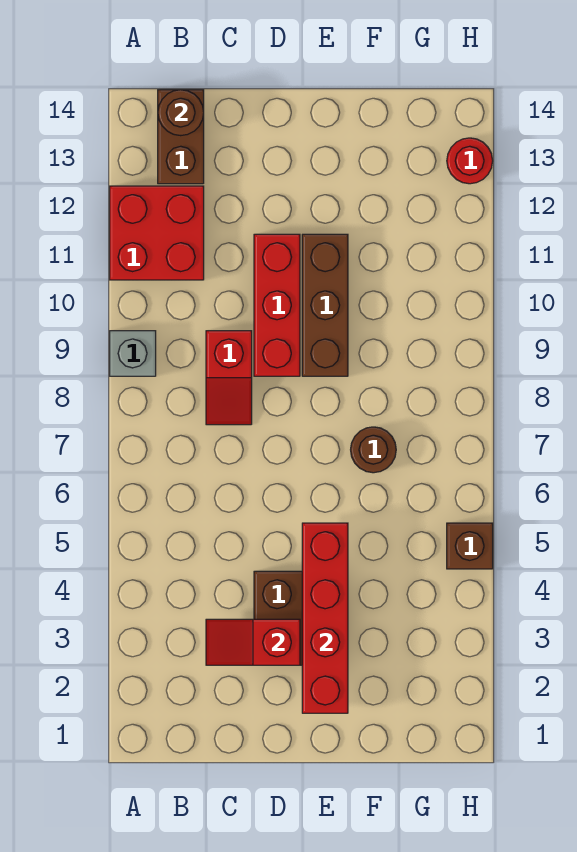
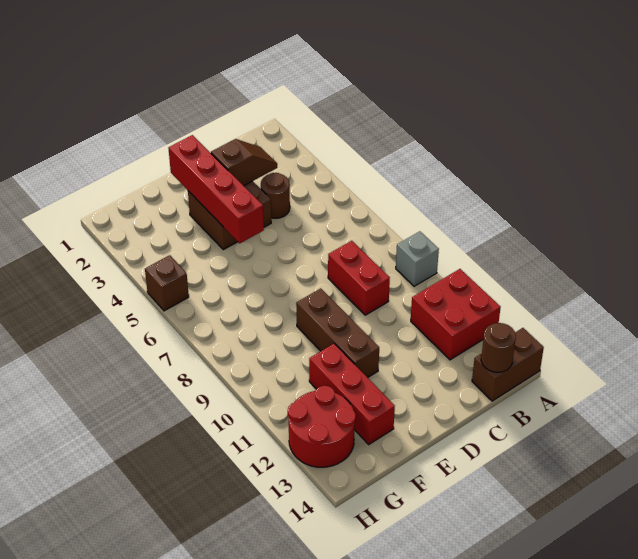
brown brick B13:B14 level 1 -> brown brick A14:B14 level 1
red slope C3:D3 level 2 top D -> brown slope C3:D3 level 2 top D
red slope C8:C9 level 1 top 9 -> red brick C8:C9 level 1
red brick D9:D11 level 1 -> red brick F11:F13 level 1
brown round brick F7 level 1 -> brown round brick C4 level 1
red round brick H13 level 1 -> red round brick G12:H13 level 1

